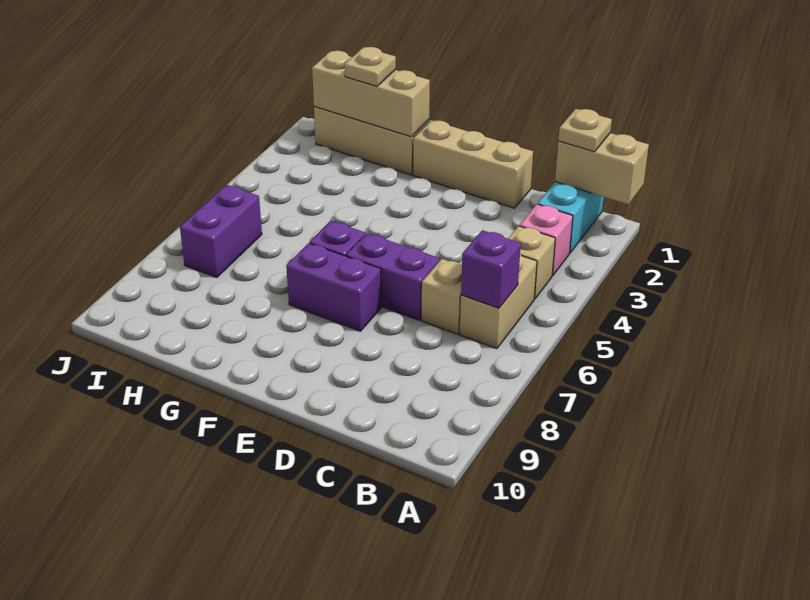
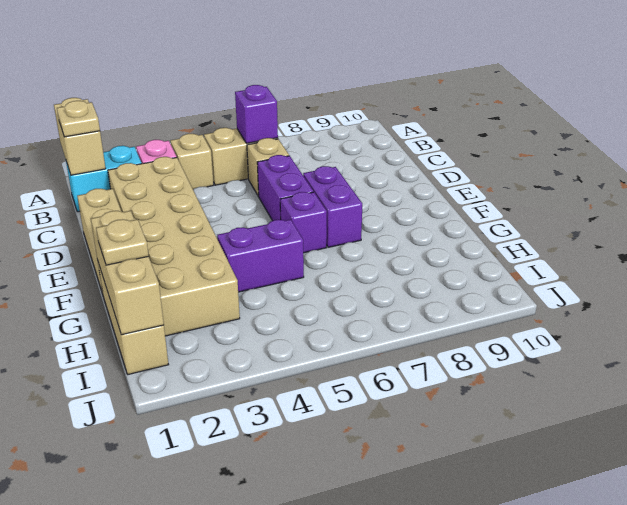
none -> tan brick C2:H3 level 1
purple brick I6:I7 level 1 -> purple brick G4:G5 level 1

